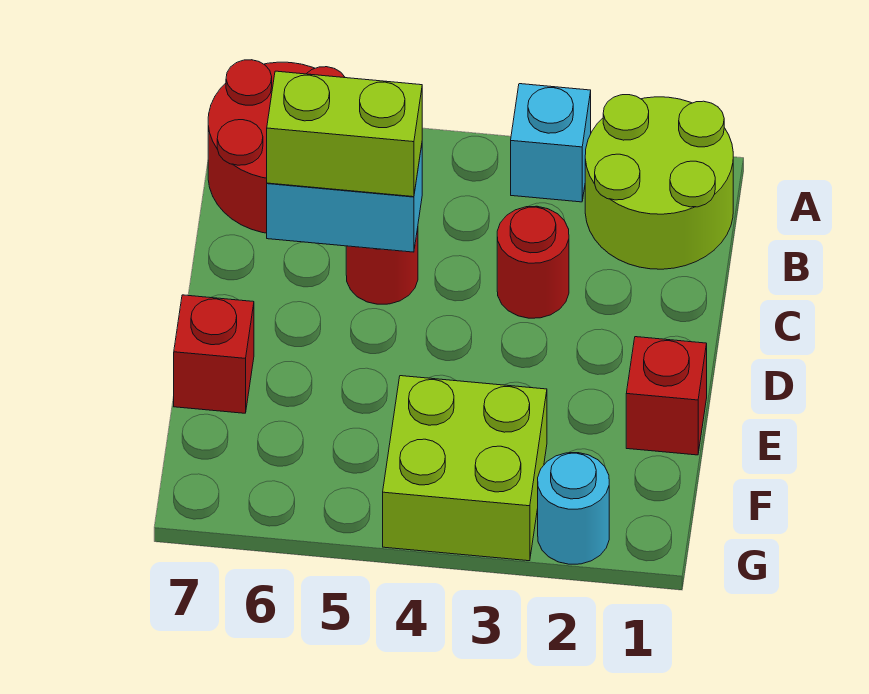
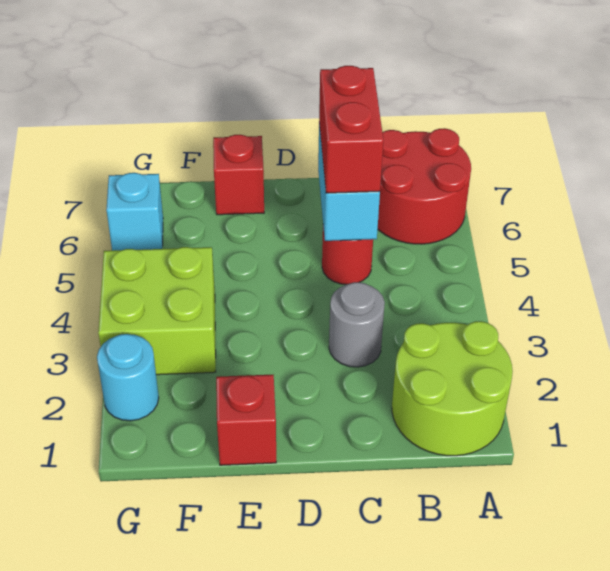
cyan brick A3 level 1 -> cyan brick G6 level 1
red round brick C3 level 1 -> grey round brick C3 level 1
lime brick C5:C6 level 3 -> red brick C5:C6 level 3

